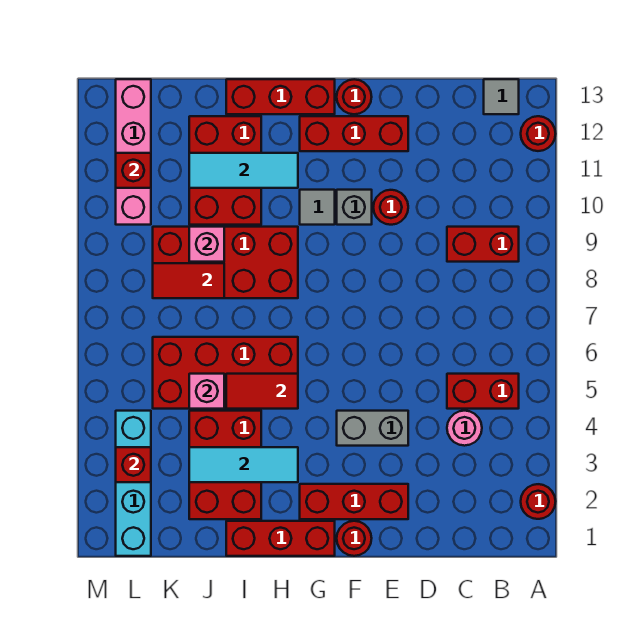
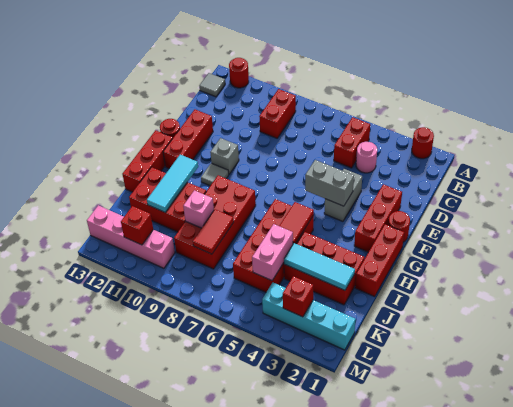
red round brick E10 level 1 -> none
none -> grey brick F4:F5 level 2
cyan tile H3:J3 level 2 -> cyan tile J2:J4 level 2
pink brick J5 level 2 -> pink brick J5:K5 level 2

